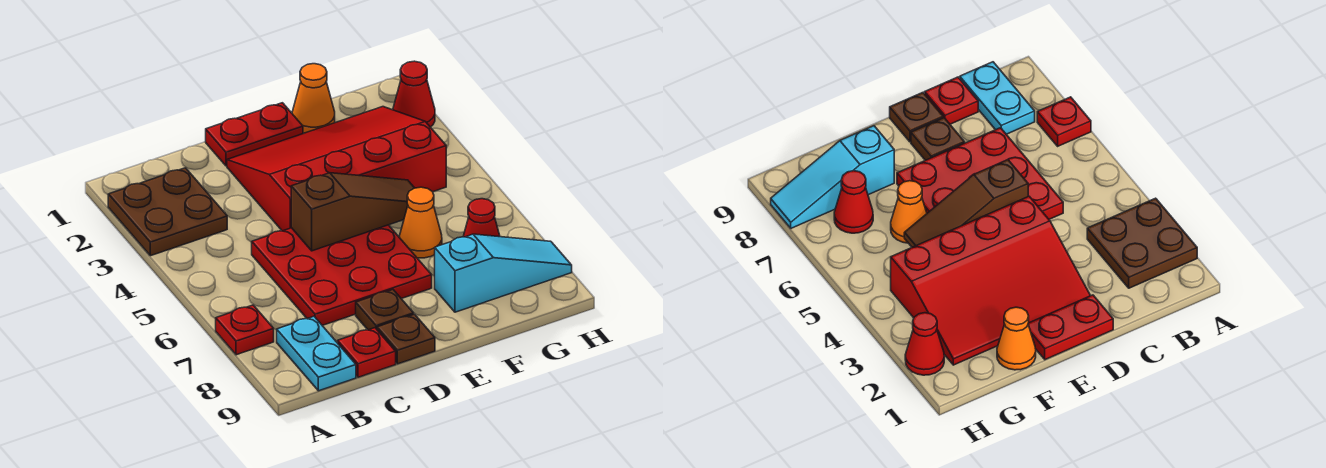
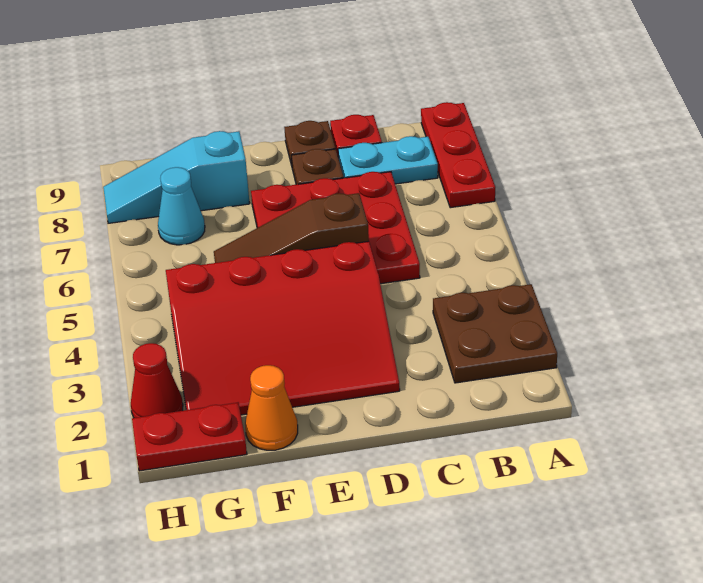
red plate A7 level 1 -> red plate A7:A9 level 1
cyan plate B8:B9 level 1 -> cyan plate B8:C8 level 1
red plate D1:E1 level 1 -> red plate G1:H1 level 1
orange cone F6 level 1 -> none
red cone G7 level 1 -> cyan cone G7 level 1

